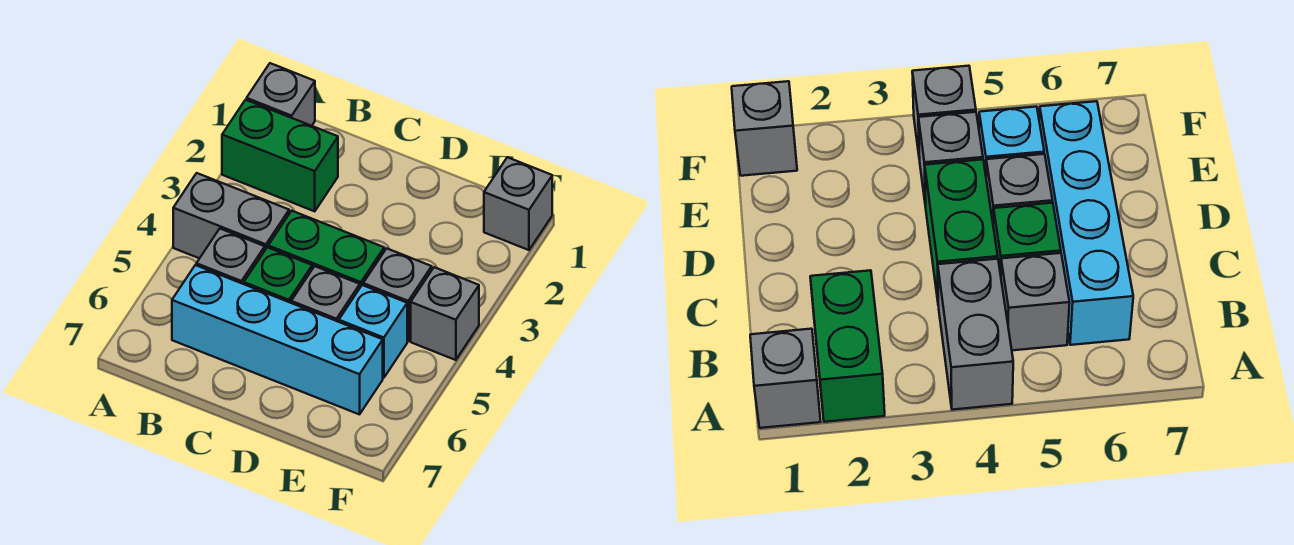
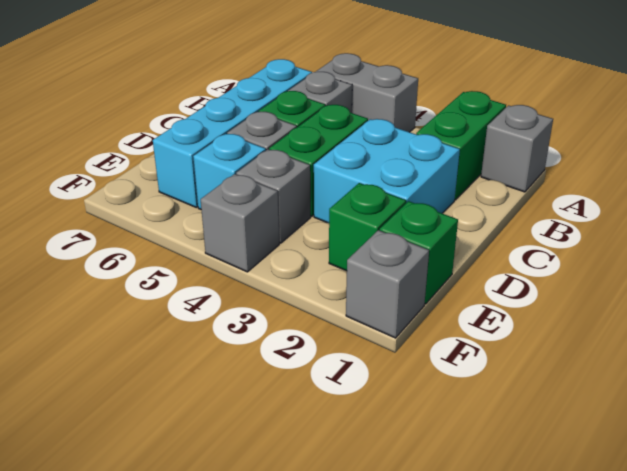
grey brick A4:B4 level 1 -> grey brick A4:A5 level 1
none -> cyan brick C2:D3 level 1
none -> green brick E1 level 1
none -> green brick E2 level 1

